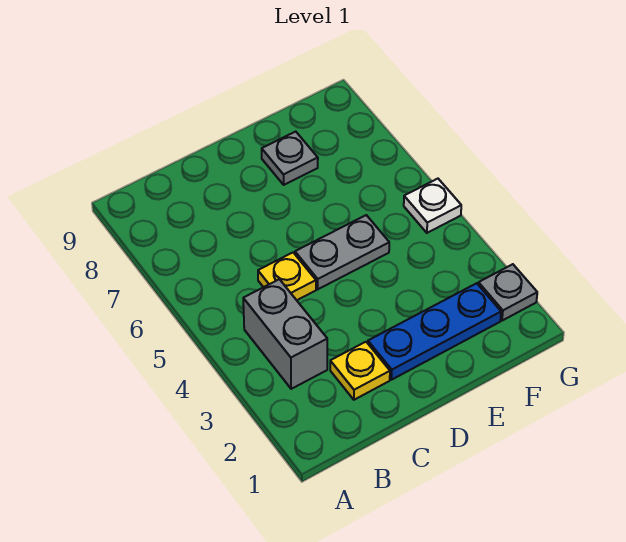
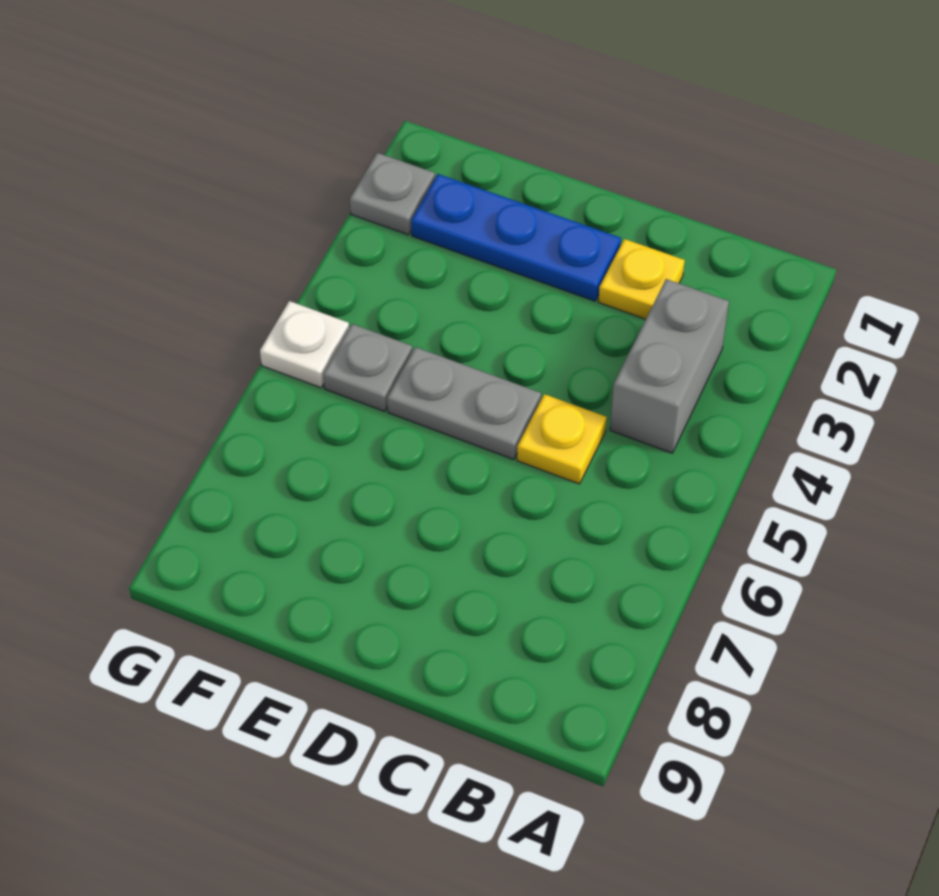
grey plate E8 level 1 -> grey plate F5 level 1

